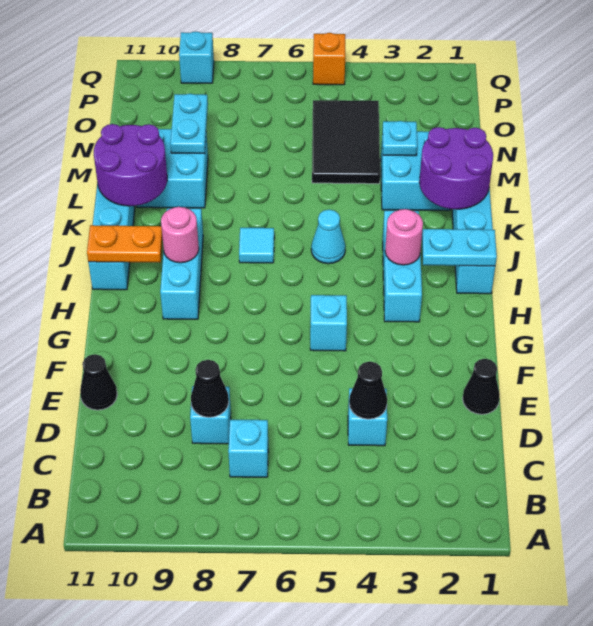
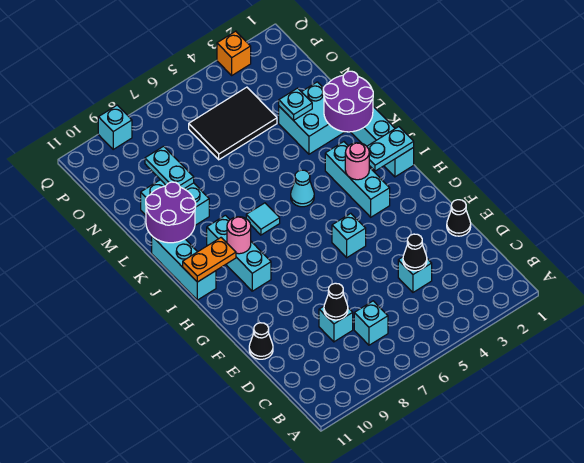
black tile M4:O5 level 1 -> black tile N4:O6 level 1
orange brick Q5 level 1 -> orange brick Q3 level 1

